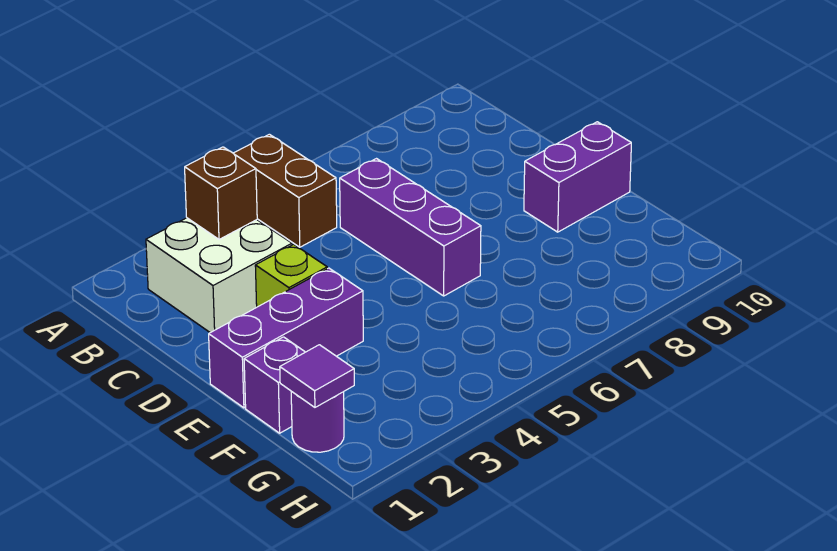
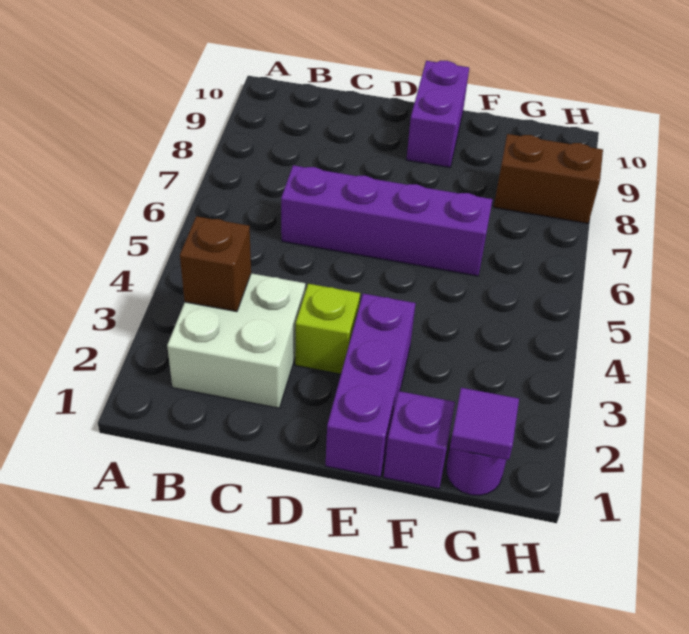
brown brick A5:B5 level 1 -> brown brick G8:H8 level 1
purple brick C6:E6 level 1 -> purple brick C6:F6 level 1

